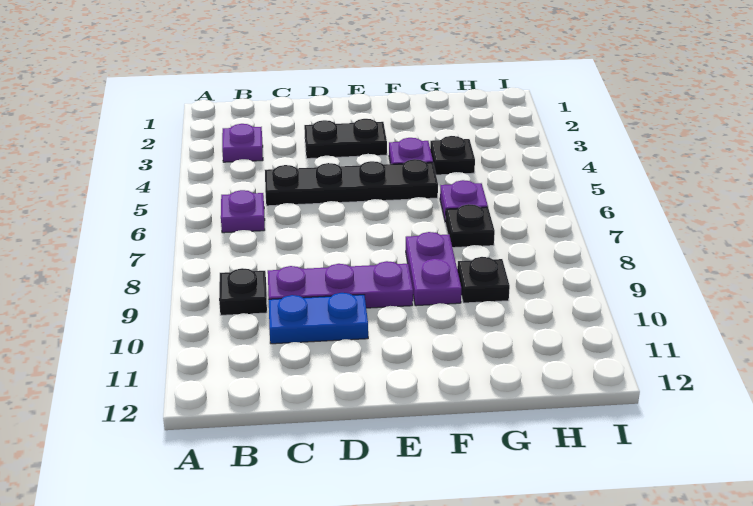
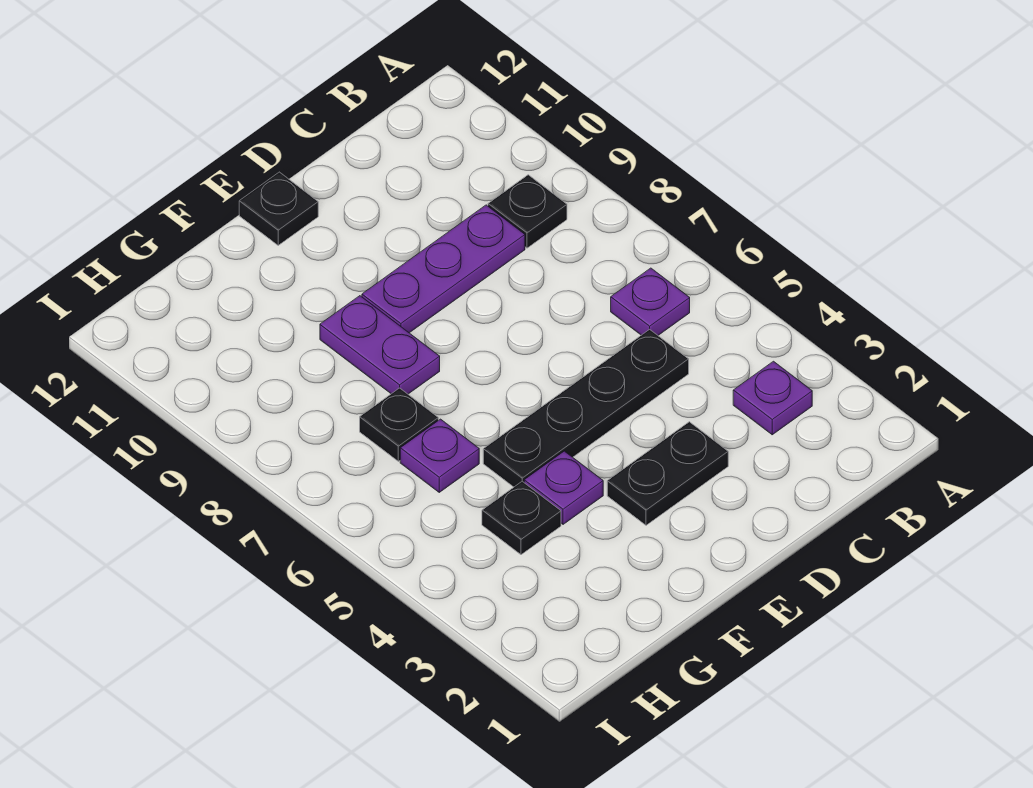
blue plate C10:D10 level 1 -> none
black plate G9 level 1 -> black plate E12 level 1

